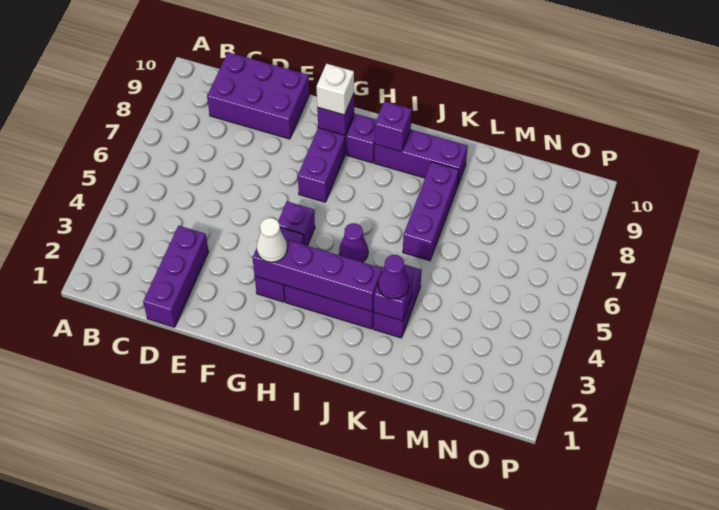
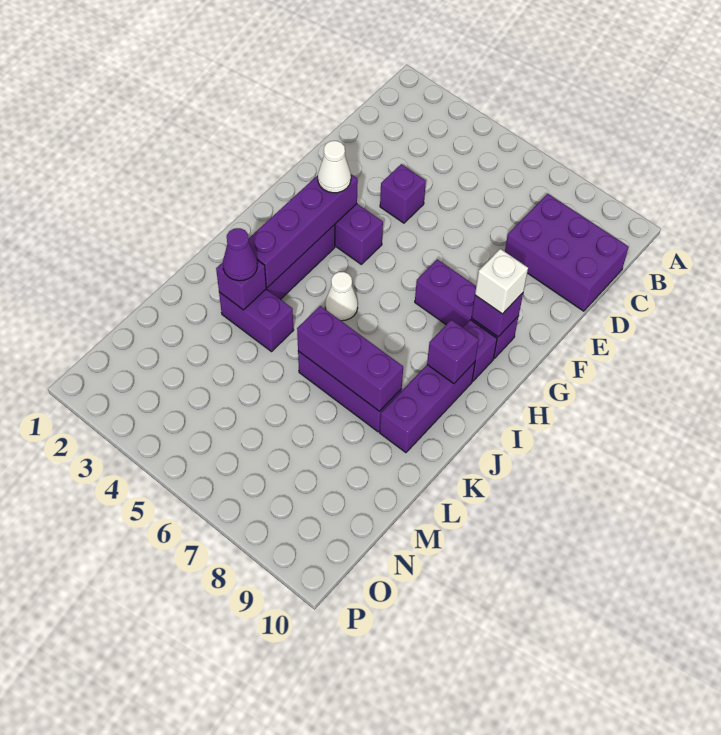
purple brick C9:E10 level 1 -> purple brick C8:D10 level 1
purple brick D1:D3 level 1 -> purple brick K6:K8 level 2
purple brick G5 level 1 -> purple brick E4 level 1
purple cone I5 level 1 -> white cone I5 level 1

